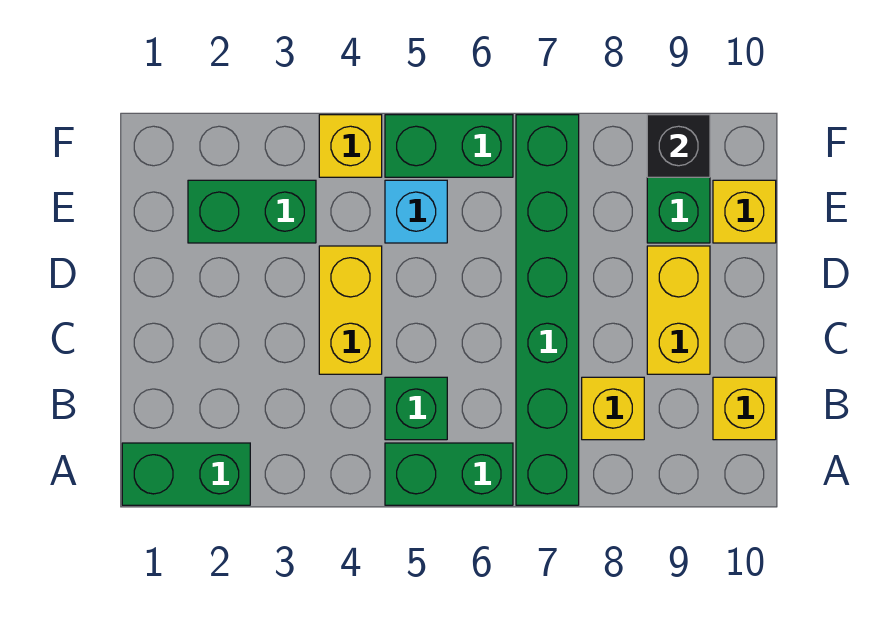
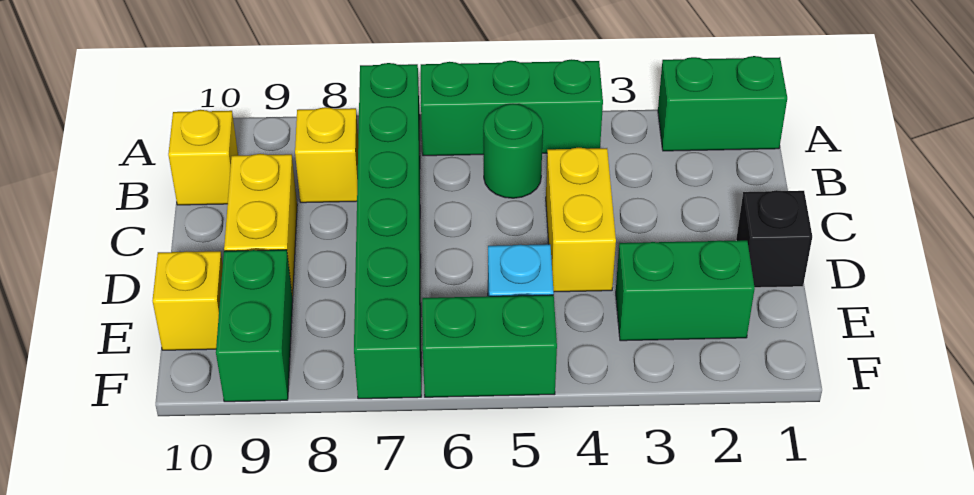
green brick A5:A6 level 1 -> green brick A4:A6 level 1
green brick B5 level 1 -> green round brick B5 level 1
yellow brick F4 level 1 -> none
black brick F9 level 2 -> black brick D1 level 1

